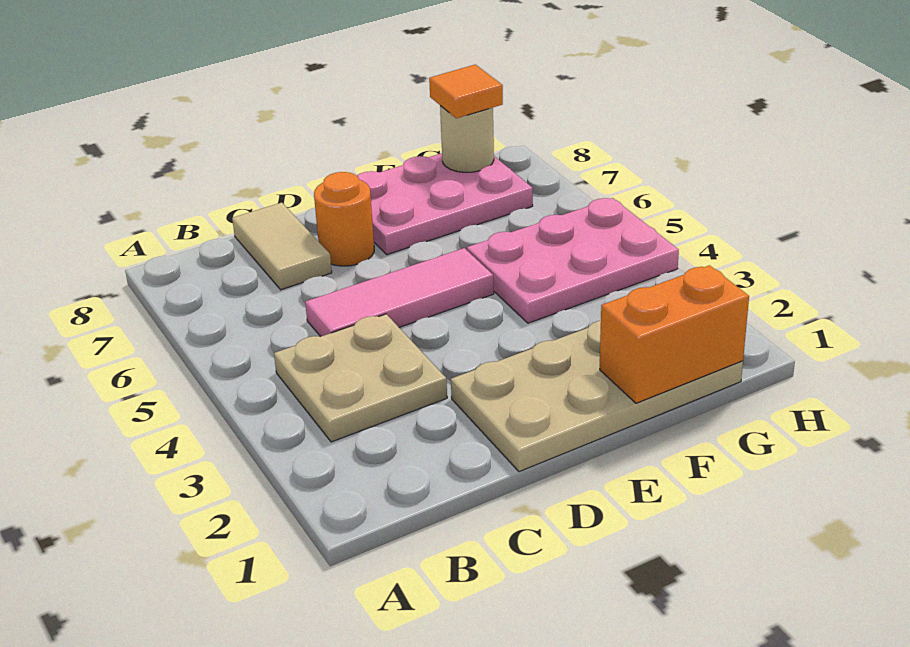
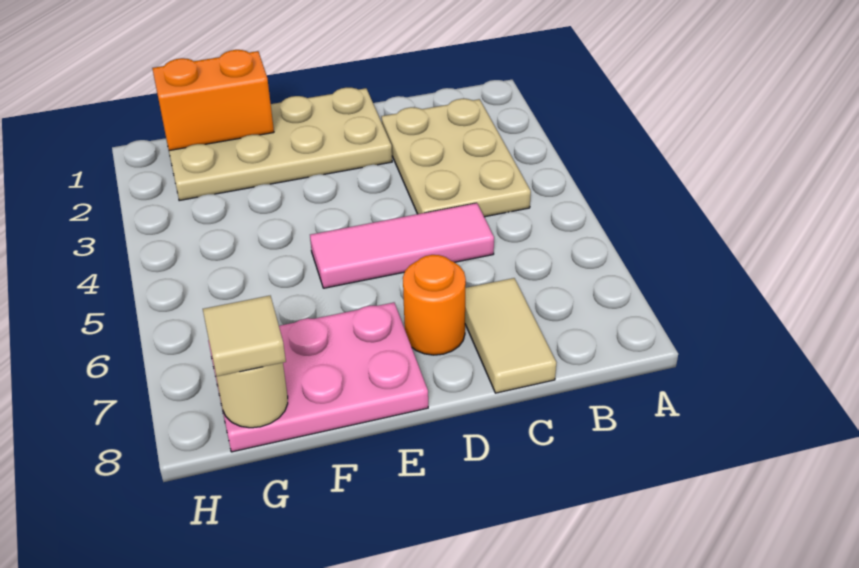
tan plate B3:C4 level 1 -> tan plate B2:C4 level 1
pink plate F4:H5 level 1 -> none
orange tile G8 level 3 -> tan tile G8 level 3

